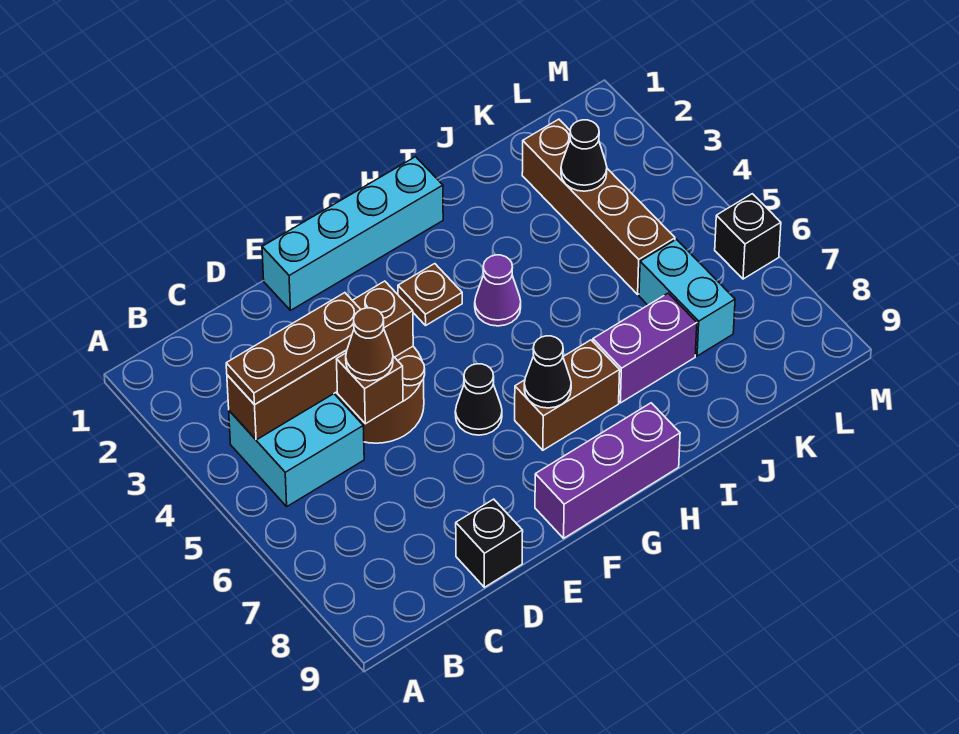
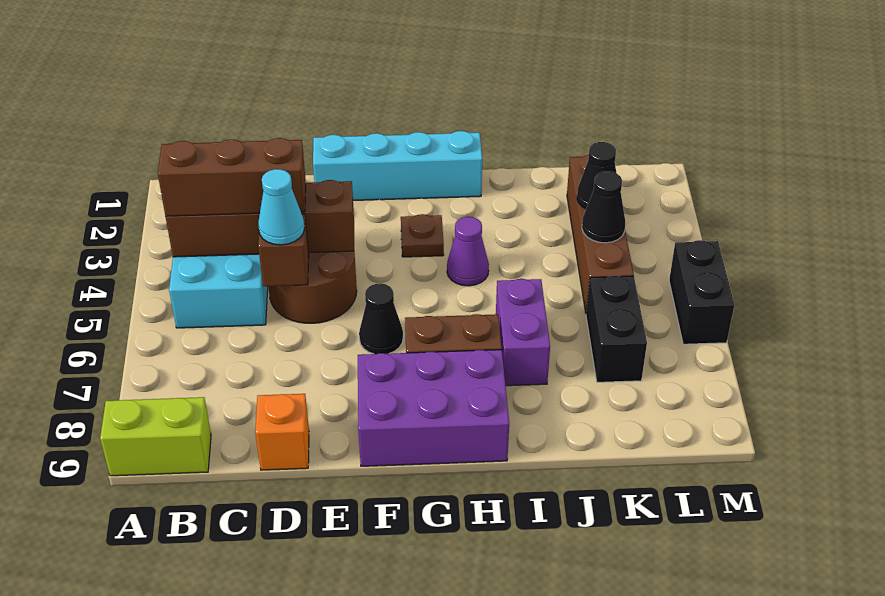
none -> lime brick A9:B9 level 1
brown plate B4:D4 level 3 -> brown brick B4:D4 level 3
brown cone D5 level 3 -> cyan cone D5 level 3
black brick D9 level 1 -> orange brick D9 level 1
purple brick F9:H9 level 1 -> purple brick F8:H9 level 1
black cone G7 level 2 -> black cone K4 level 2
purple brick I7:J7 level 1 -> purple brick I6:I7 level 1
cyan brick K6:K7 level 1 -> black brick K6:K7 level 1
black brick M6 level 1 -> black brick M5:M6 level 1

